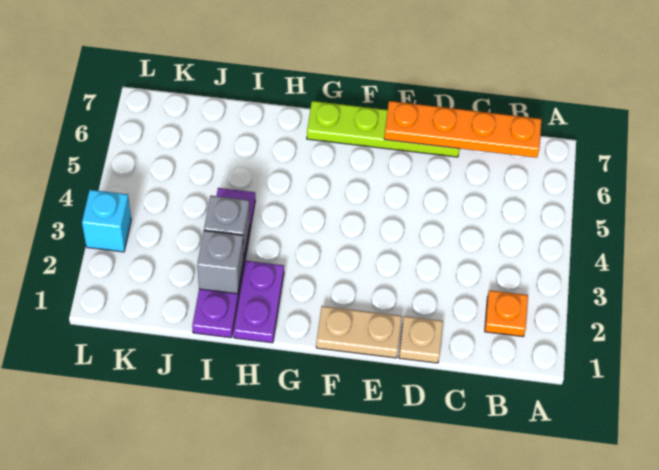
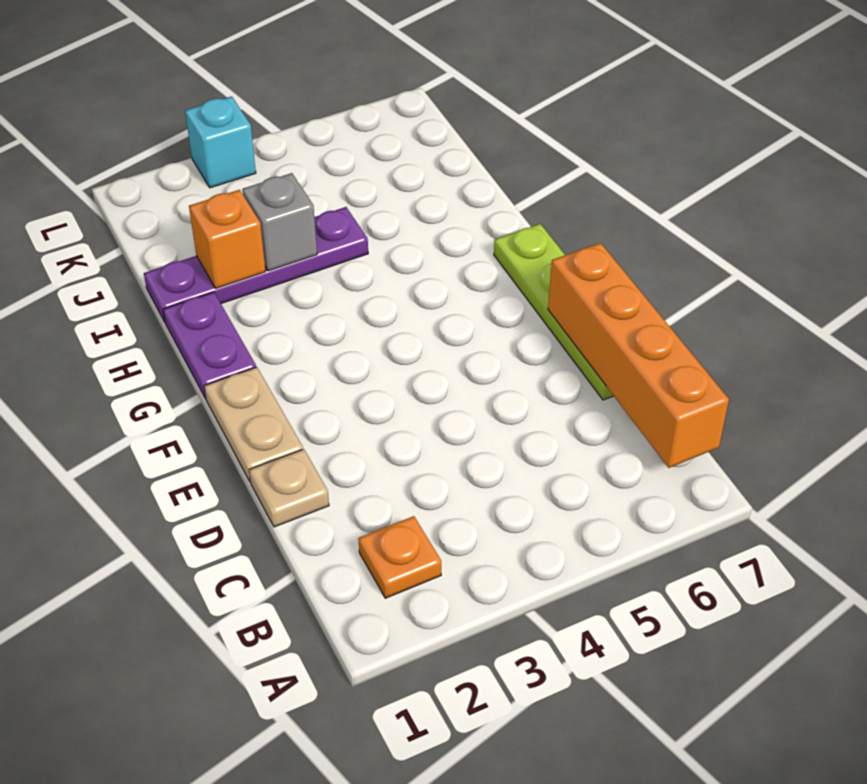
orange plate B7:E7 level 2 -> orange brick B7:E7 level 2
purple plate H1:H2 level 1 -> purple plate G1:H1 level 1
grey brick I2 level 2 -> orange brick I2 level 2

